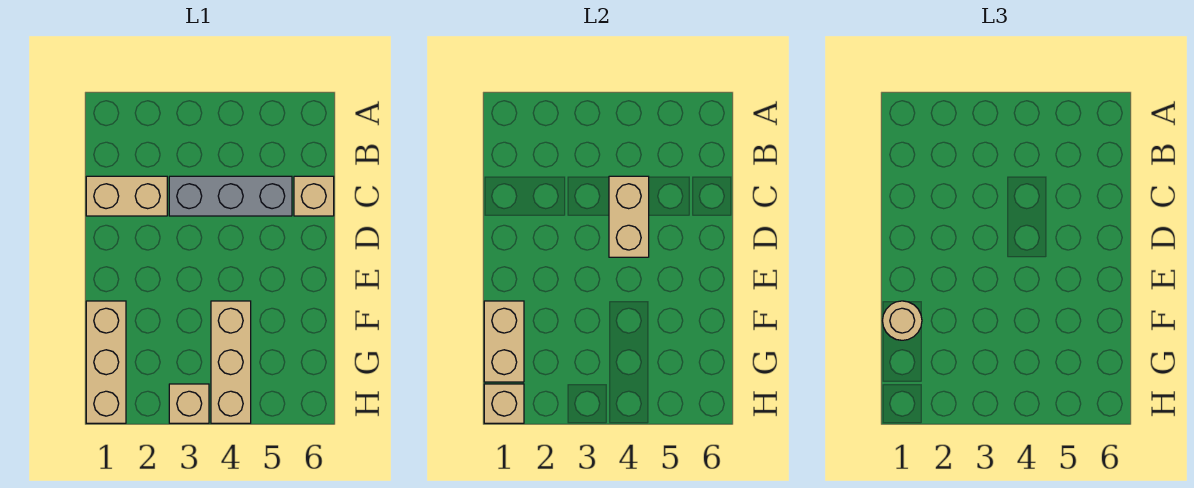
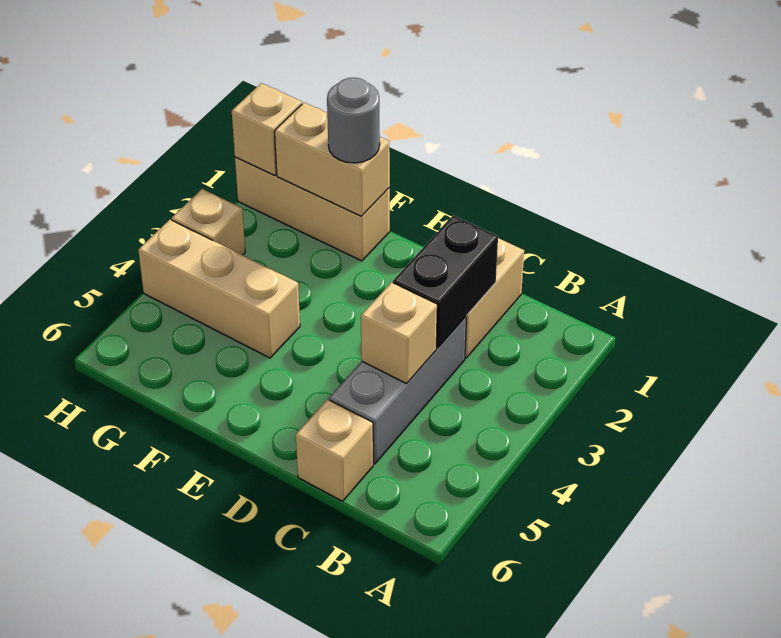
none -> black brick C2:C3 level 2
tan brick C4:D4 level 2 -> tan brick C4 level 2
tan round brick F1 level 3 -> grey round brick F1 level 3

